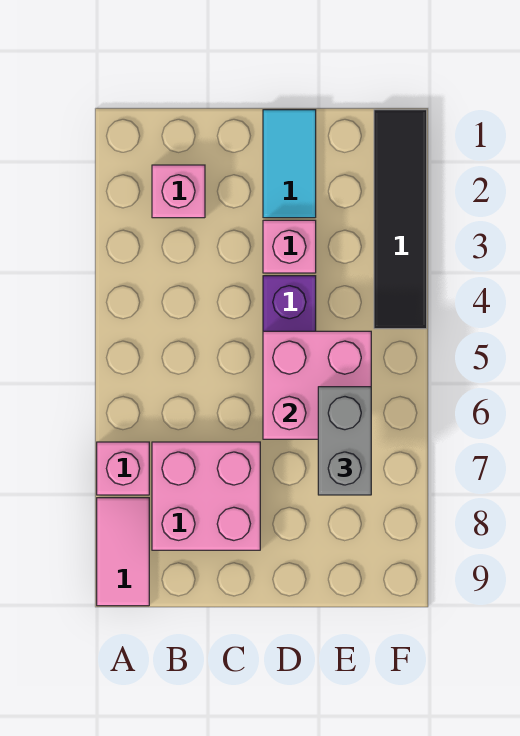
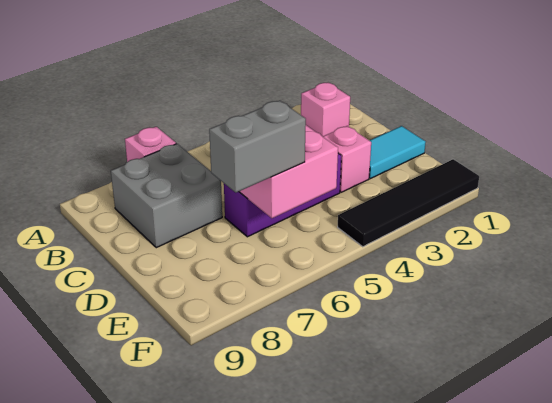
pink tile A8:A9 level 1 -> none
pink brick B7:C8 level 1 -> grey brick B7:C8 level 1

